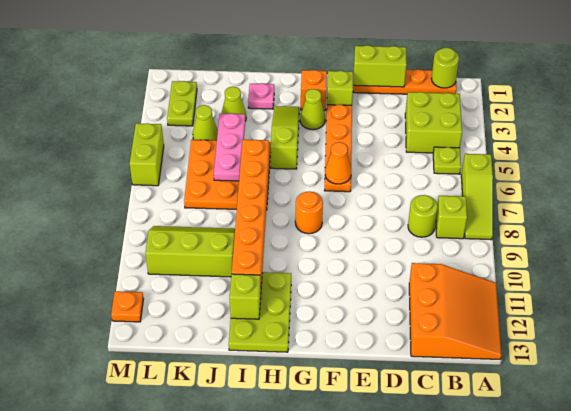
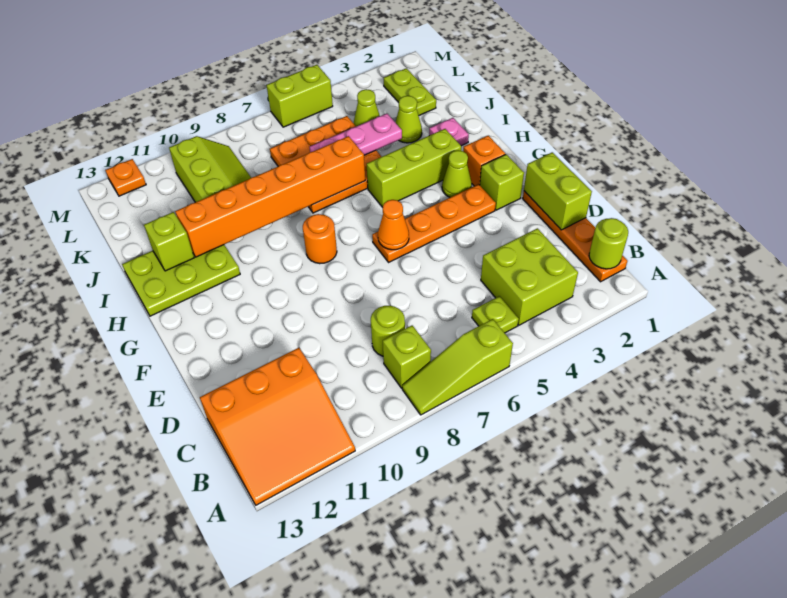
lime slope H3:H5 level 1 top 5 -> lime brick H3:H5 level 1
lime plate L2:L3 level 1 -> lime plate K2:L2 level 1

